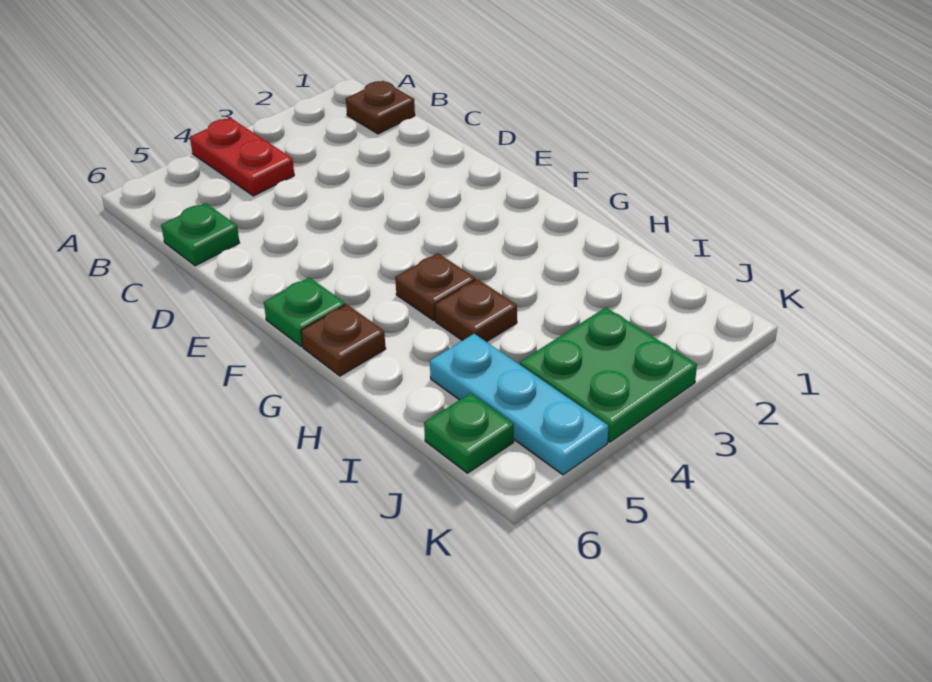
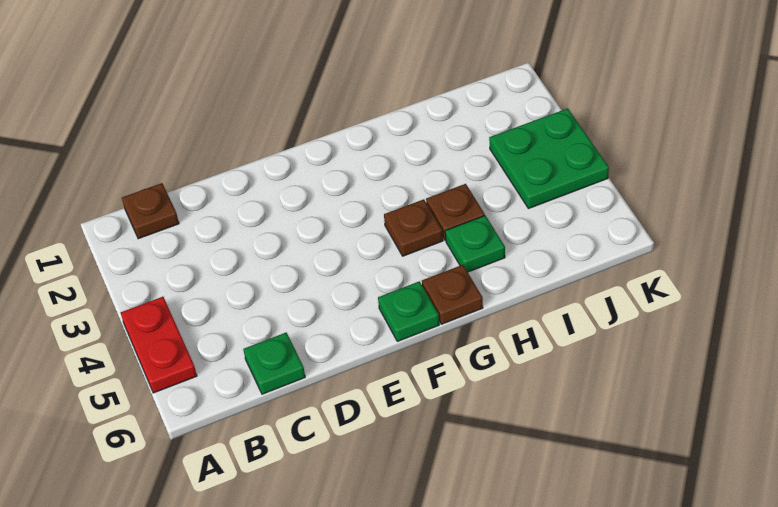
red plate A4:B4 level 1 -> red plate A4:A5 level 1
cyan plate I5:K5 level 1 -> none
green plate J6 level 1 -> green plate H5 level 1

